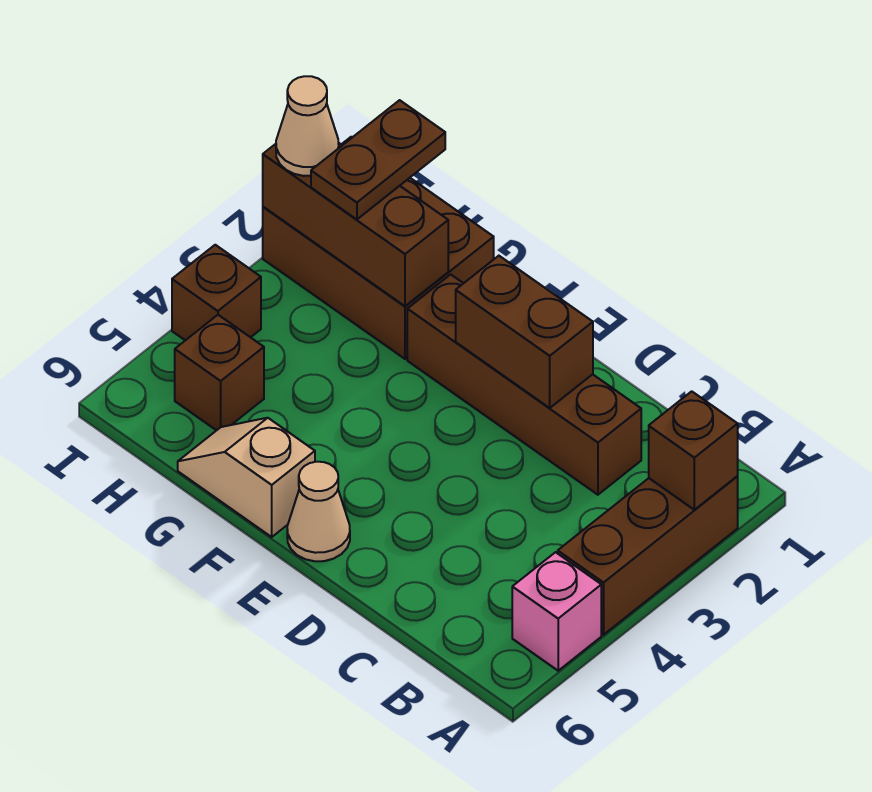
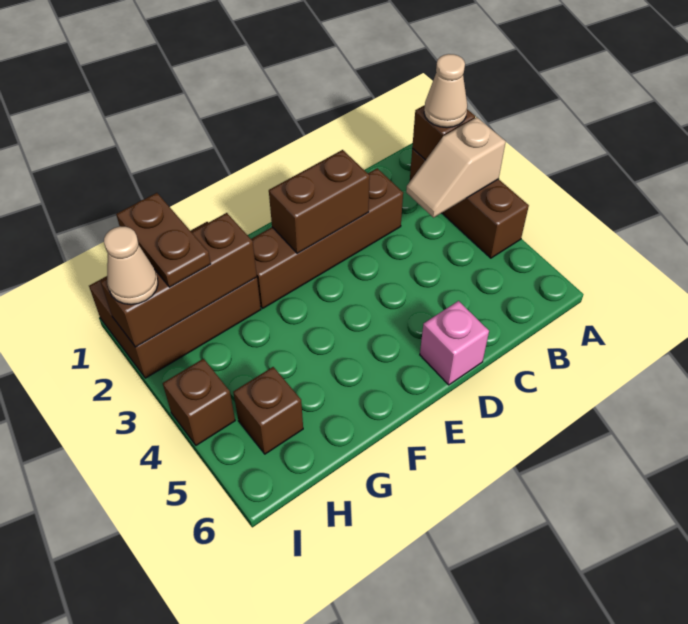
pink brick A5 level 1 -> pink brick D6 level 1
tan cone E6 level 1 -> tan cone A2 level 3
tan slope F6:G6 level 1 top F -> tan slope A3:B3 level 2 top A

